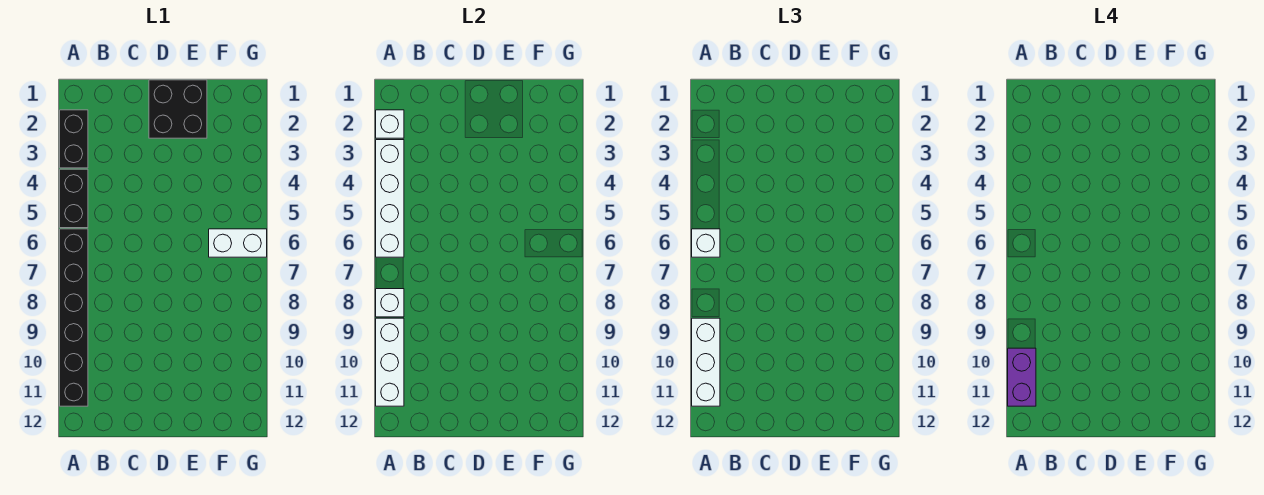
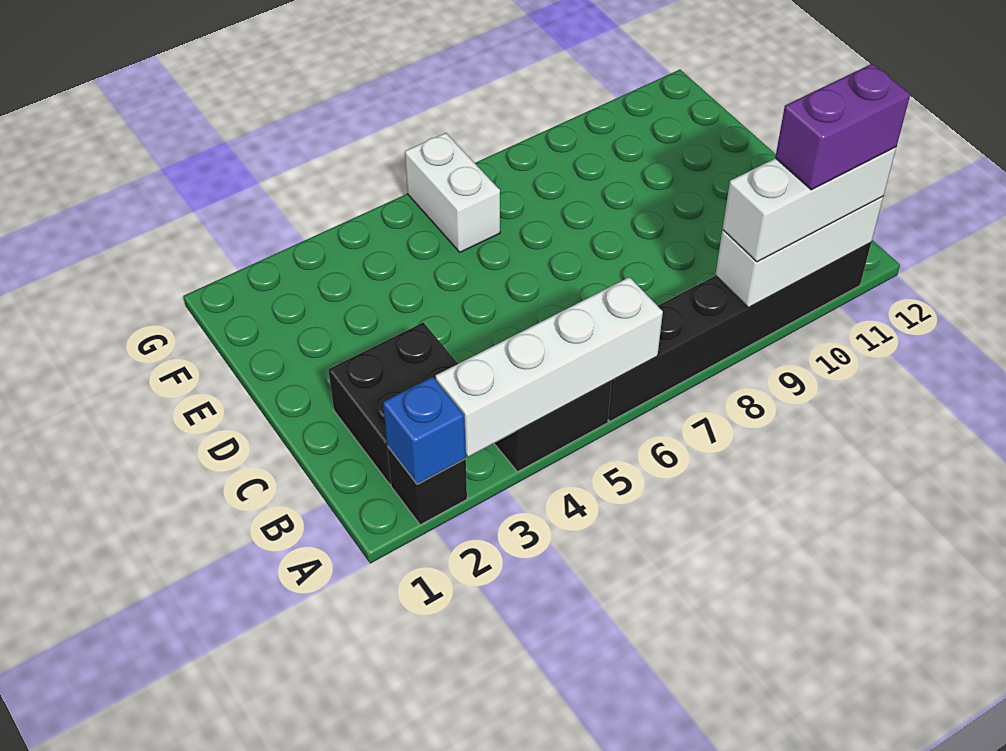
black brick A2:A3 level 1 -> black brick A2 level 1
white brick A2 level 2 -> blue brick A2 level 2
white brick A6 level 3 -> none
white brick A8 level 2 -> none
black brick D1:E2 level 1 -> black brick B2:C3 level 1

